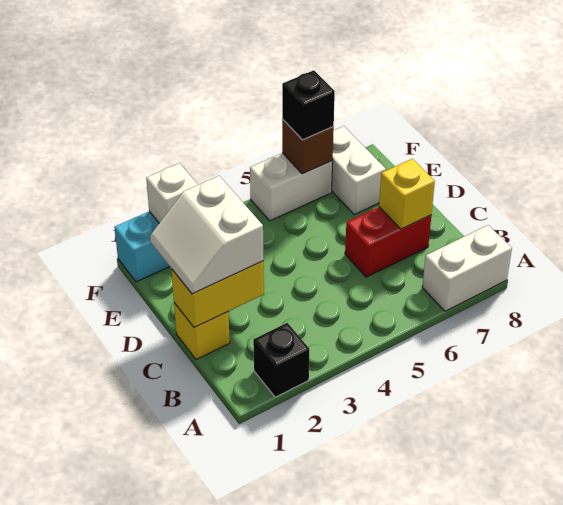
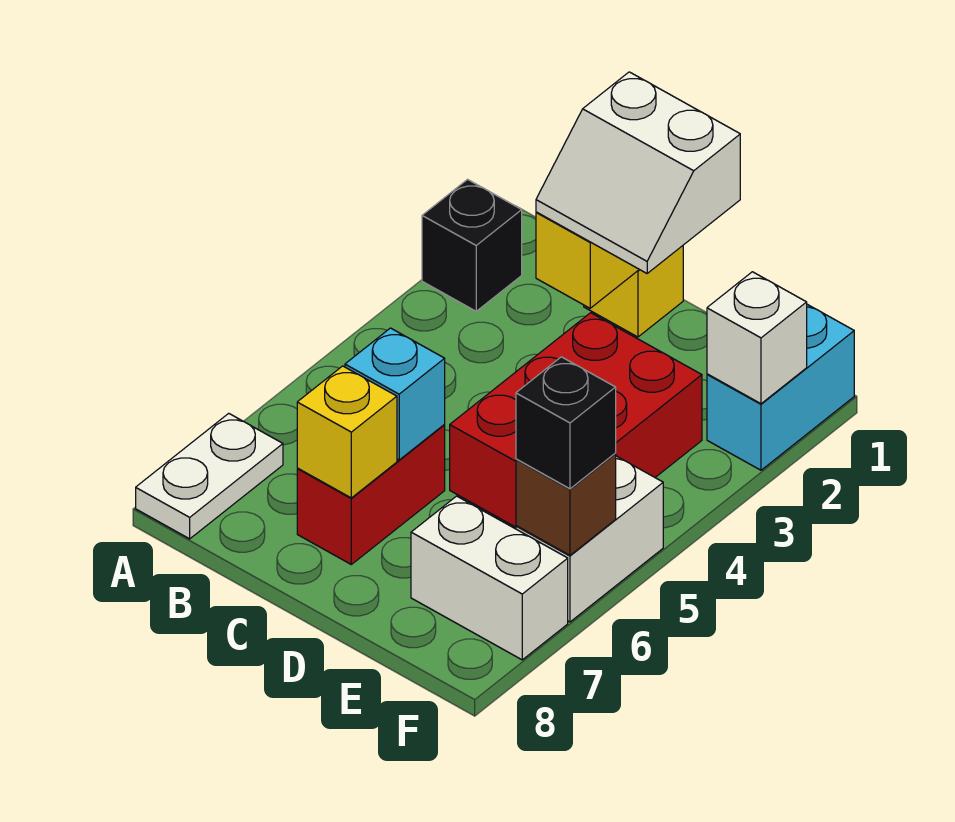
white brick A7:A8 level 1 -> white plate A7:A8 level 1
white slope C1:D2 level 3 top 2 -> white slope C1:D2 level 3 top 1
none -> cyan brick C6 level 2
none -> red brick D3:E5 level 1

